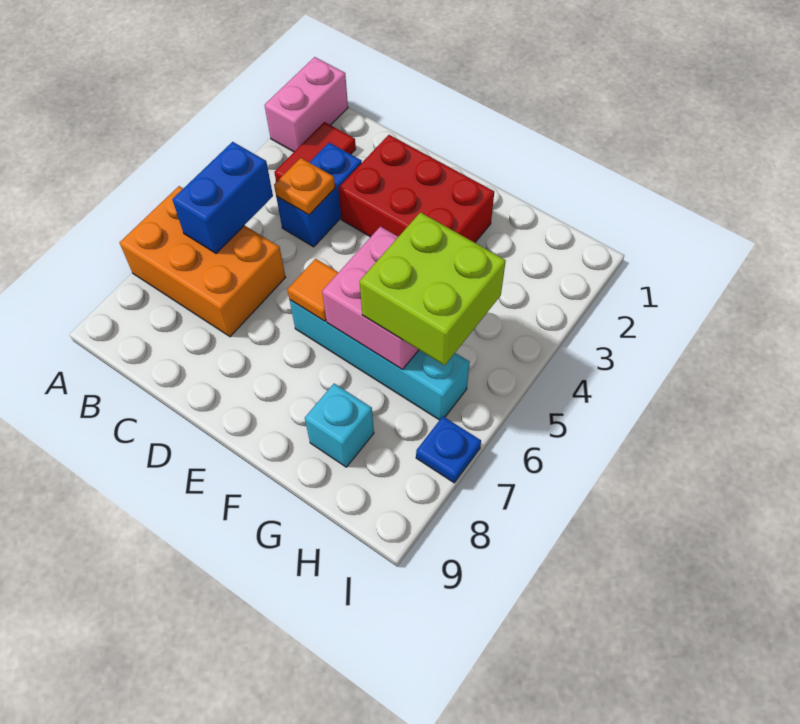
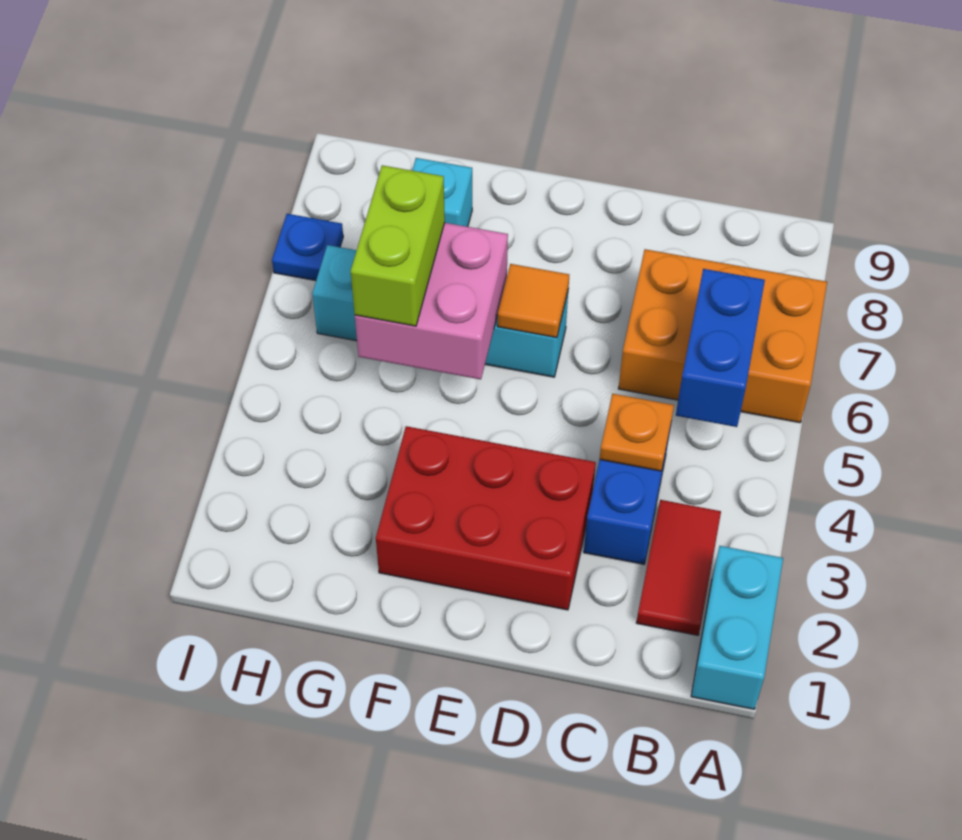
pink brick A1:A2 level 1 -> cyan brick A1:A2 level 1
lime brick G5:H6 level 3 -> lime brick G5:G6 level 3

